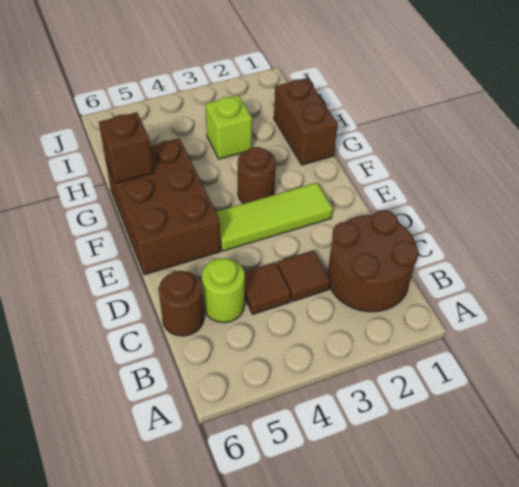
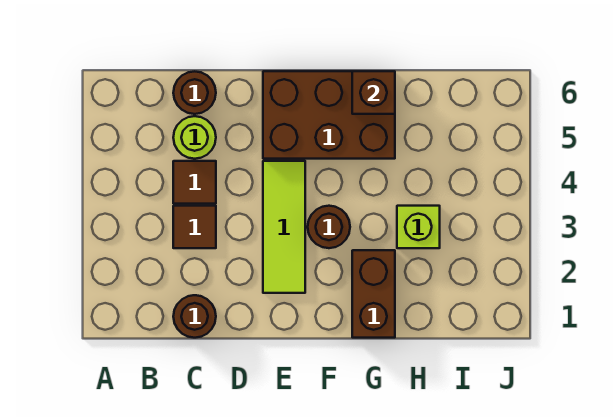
brown round brick B1:C2 level 1 -> brown round brick C1 level 1
brown brick G1:H1 level 1 -> brown brick G1:G2 level 1

